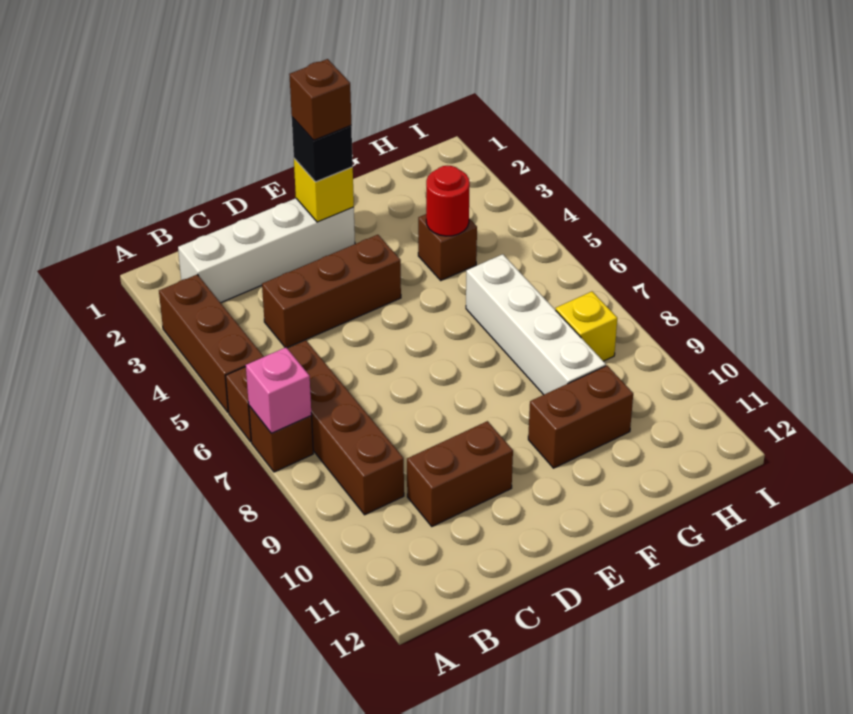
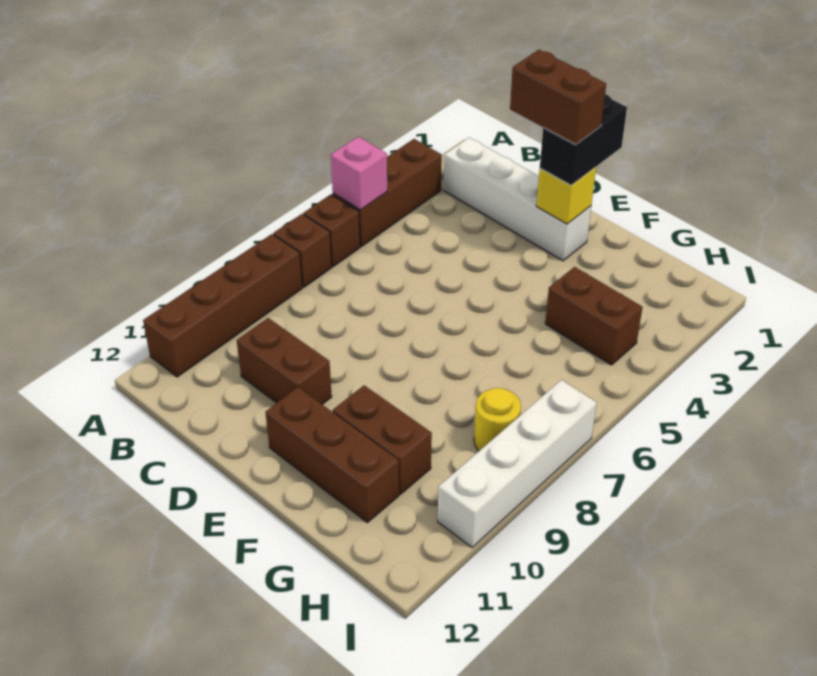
pink brick A7 level 2 -> pink brick A5 level 2
brown brick B6:B9 level 1 -> brown brick A8:A11 level 1
brown brick C4:E4 level 1 -> brown brick E11:G11 level 1
black brick E2 level 3 -> black brick E1:E2 level 3
brown brick E2 level 4 -> brown brick D2:E2 level 4
brown brick G4 level 1 -> brown brick G4:H4 level 1
red round brick G4 level 2 -> none
white brick G6:G9 level 1 -> white brick I7:I10 level 1
yellow brick H8 level 1 -> yellow round brick H8 level 1

